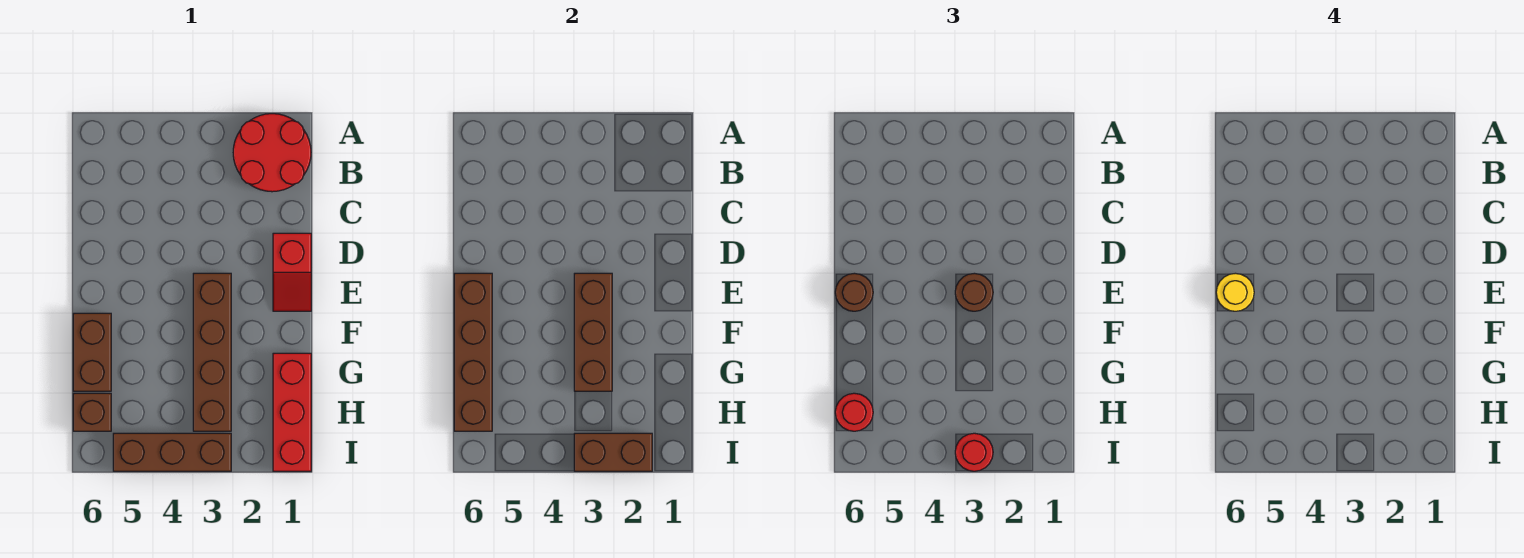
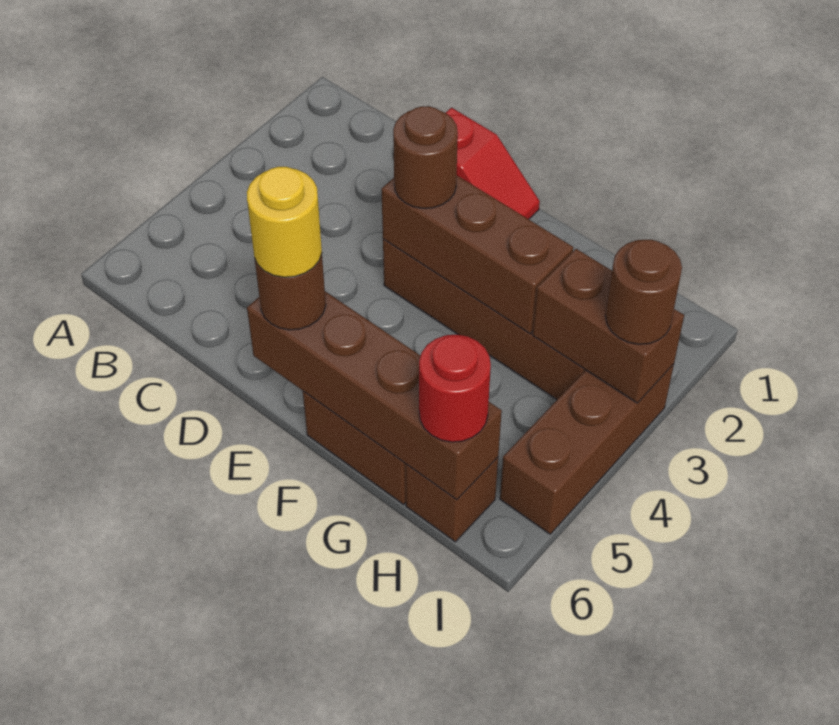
red round brick A1:B2 level 1 -> none
red brick G1:I1 level 1 -> none
brown brick I2:I3 level 2 -> brown brick H3:I3 level 2
red round brick I3 level 3 -> brown round brick I3 level 3

